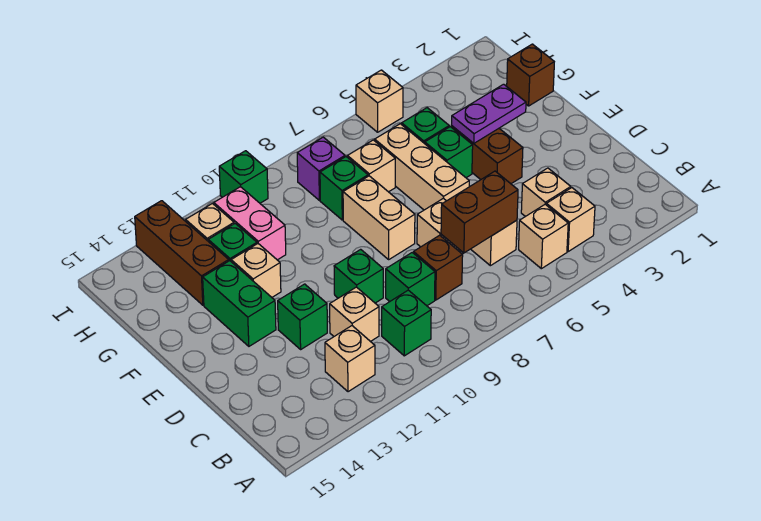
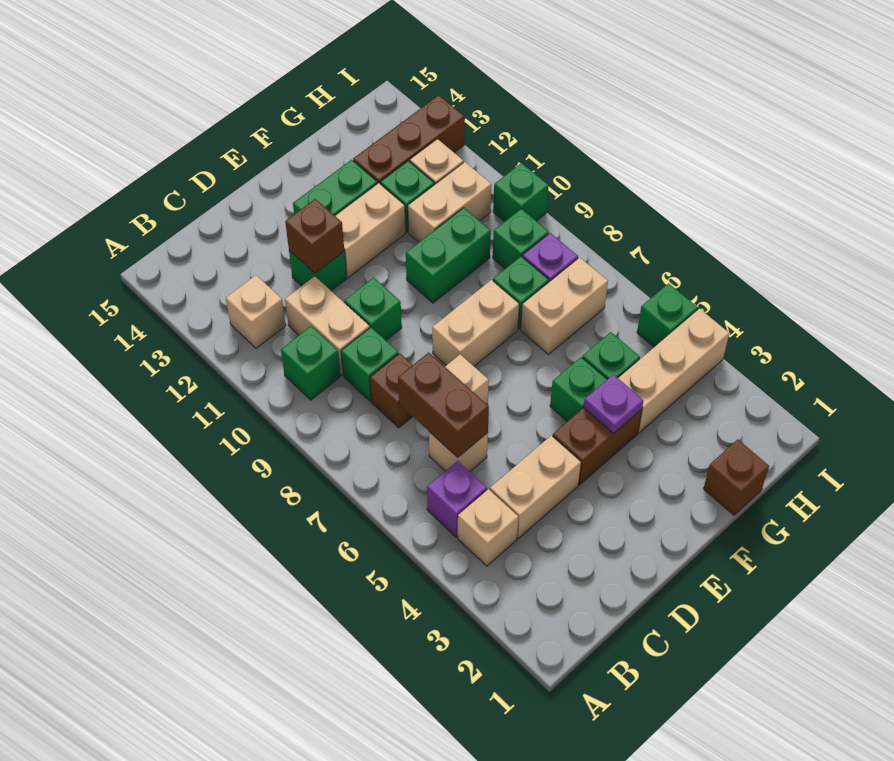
tan brick B5 level 1 -> purple brick B5 level 1
tan brick C4 level 1 -> tan brick C4:D4 level 1
tan brick C11 level 1 -> tan brick C10:C11 level 1
none -> brown brick D12 level 2
tan brick E6:G6 level 1 -> tan brick G4:I4 level 1
purple plate F3:F4 level 2 -> purple plate F4 level 2
none -> green brick F10:G10 level 1
tan brick F12 level 1 -> tan brick E12:F12 level 1
tan brick G7 level 1 -> tan brick G7:H7 level 1
pink brick G11:H11 level 1 -> tan brick G11:H11 level 1
none -> green brick H9 level 1
tan brick I5 level 1 -> green brick I5 level 1

